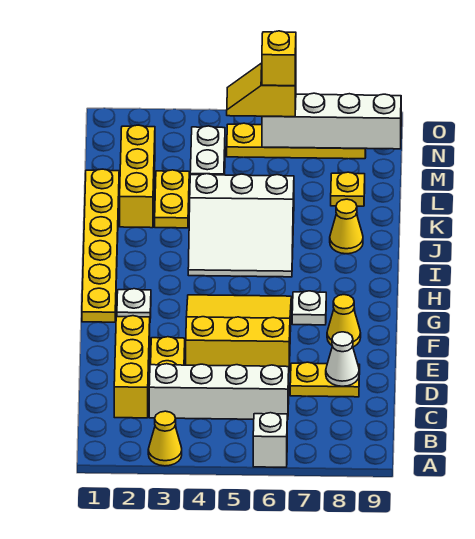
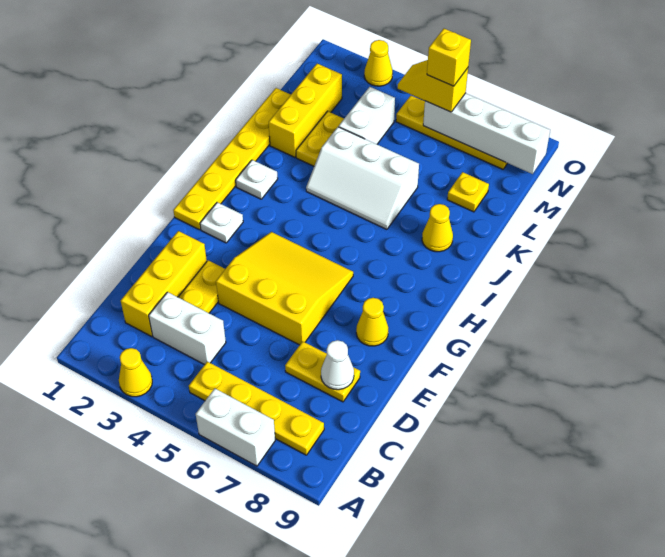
white brick A6 level 1 -> white brick A6:A7 level 1
none -> yellow plate B5:B8 level 1
white brick C3:C6 level 1 -> white brick C3:C4 level 1
white plate G7 level 1 -> white plate I2 level 1
white slope I4:K6 level 1 top K -> white slope J4:K6 level 1 top K
none -> yellow cone O3 level 1

